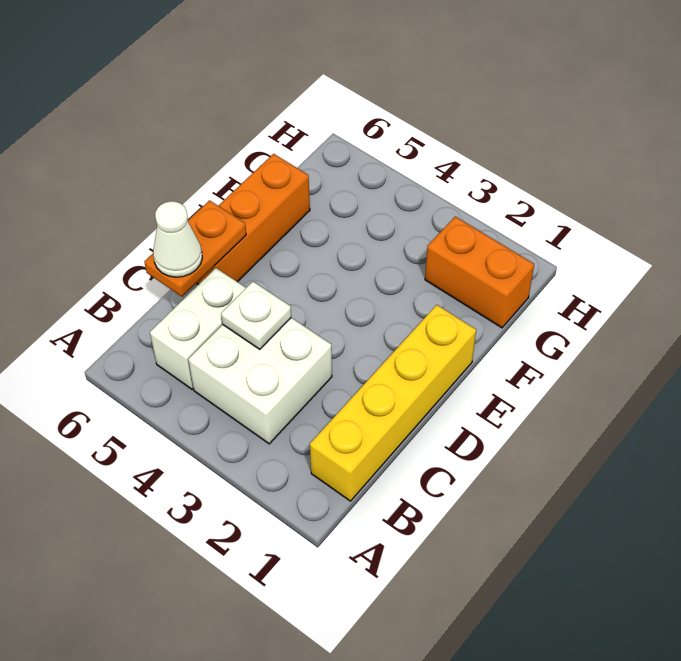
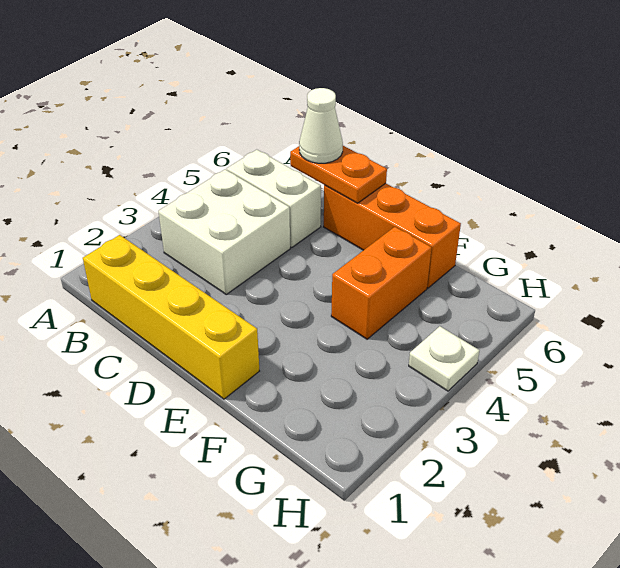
white plate C4 level 2 -> white plate H4 level 1
orange brick G1:G2 level 1 -> orange brick F4:F5 level 1

